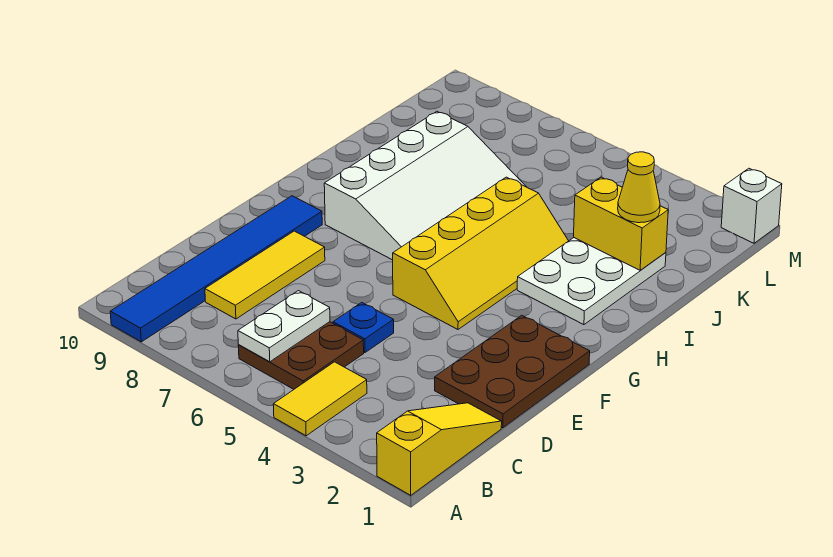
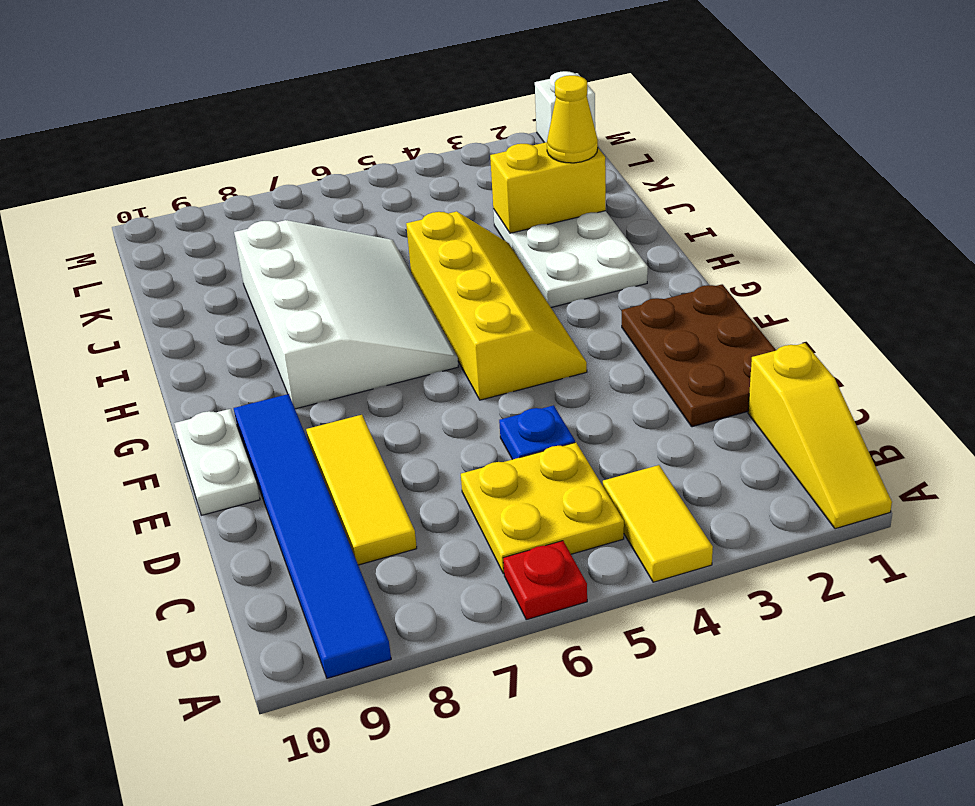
yellow slope A1:C1 level 1 top A -> yellow slope A1:C1 level 1 top C
none -> red plate A6 level 1
brown plate B5:C6 level 1 -> yellow plate B5:C6 level 1
white plate B6:C6 level 2 -> white plate E10:F10 level 1

